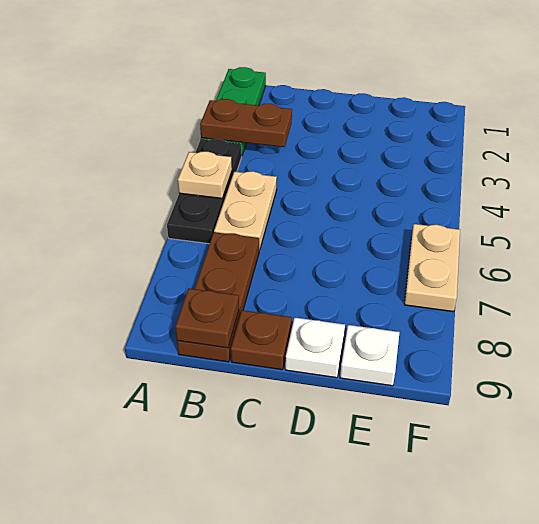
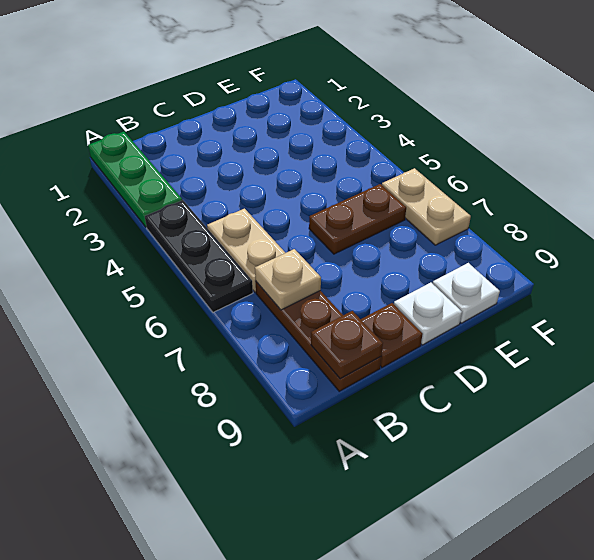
brown plate A3:B3 level 2 -> brown plate D6:E6 level 1
tan plate A5 level 2 -> tan plate B7 level 2

